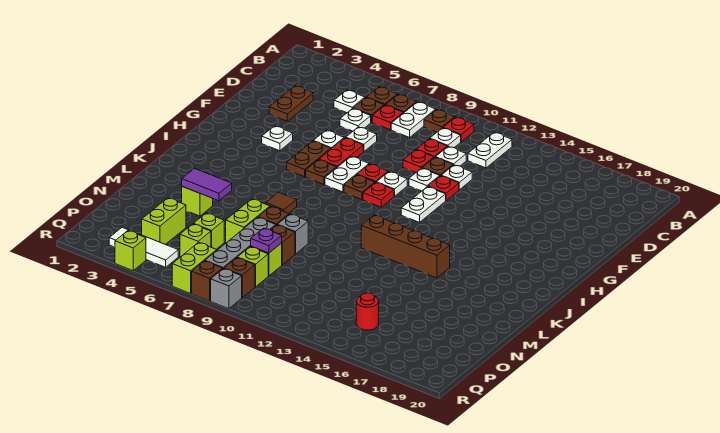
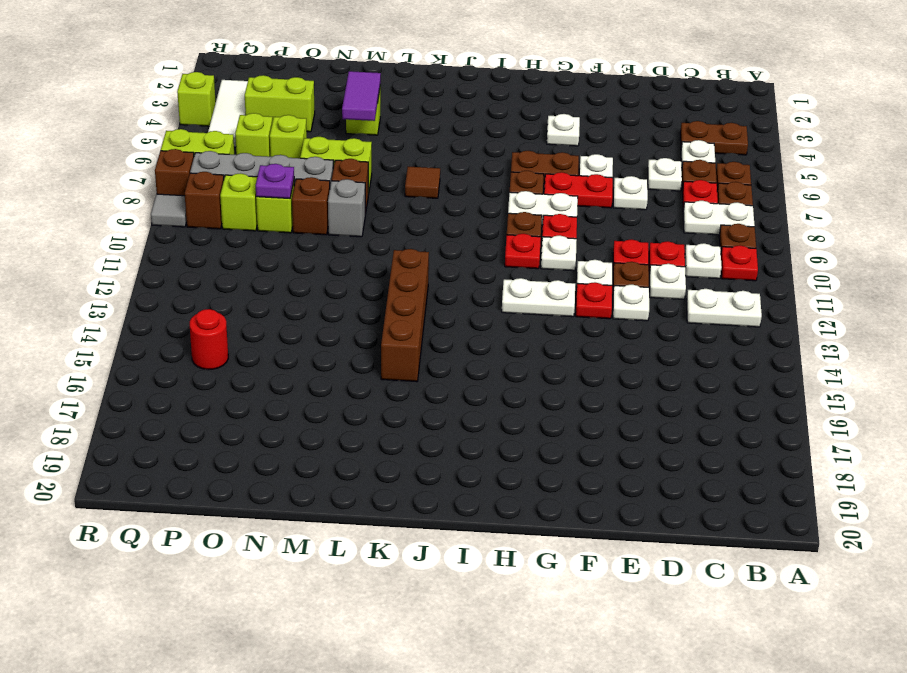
brown plate D3:E3 level 1 -> brown plate B4:C4 level 1
grey brick R9 level 1 -> grey tile R9 level 1

